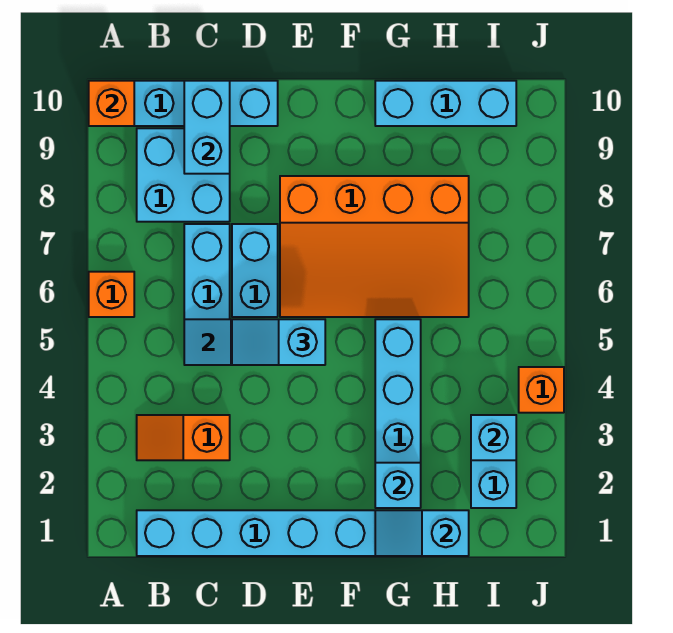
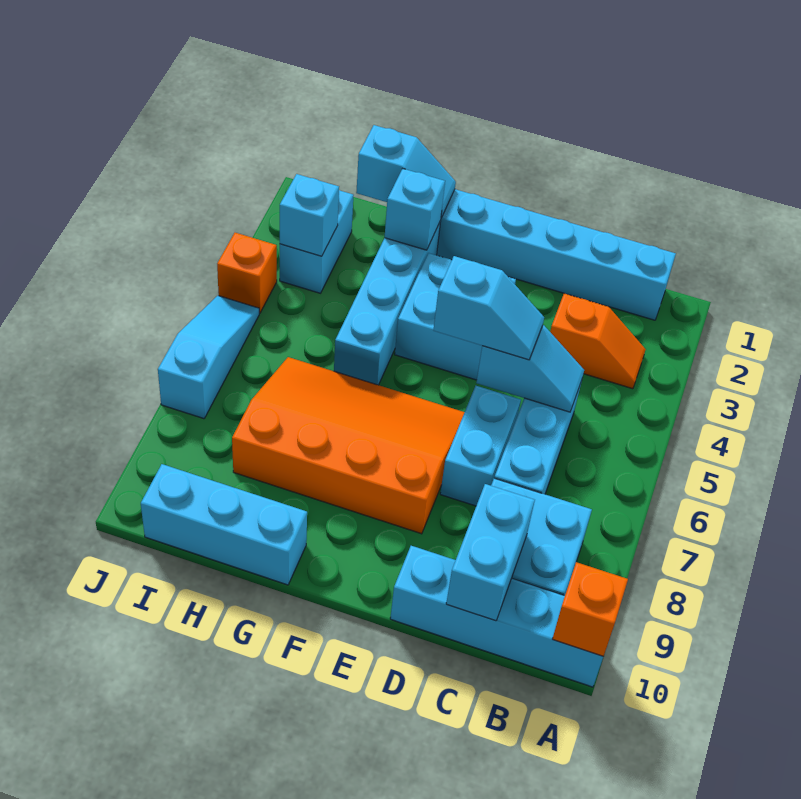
orange brick A6 level 1 -> none
none -> cyan brick E3:F4 level 1
none -> cyan slope J5:J7 level 1 top 7

